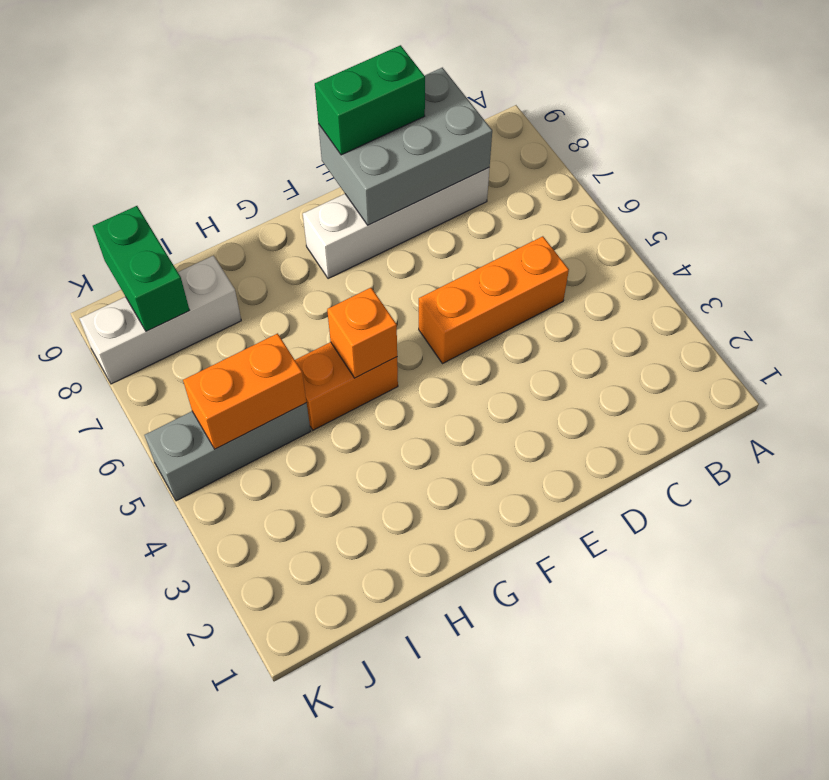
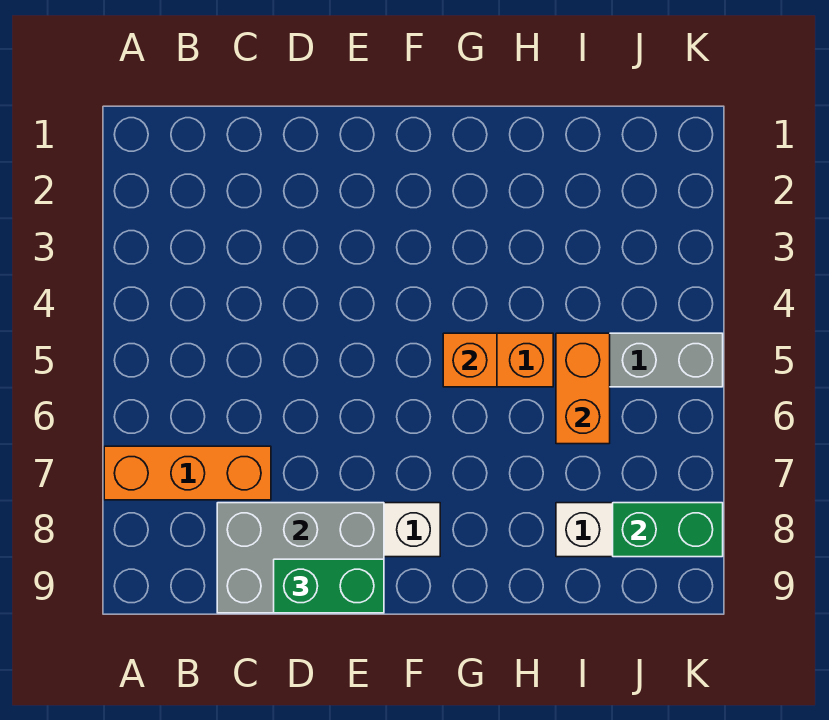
orange brick C5:E5 level 1 -> orange brick A7:C7 level 1
orange brick I5:J5 level 2 -> orange brick I5:I6 level 2
green brick J8:J9 level 2 -> green brick J8:K8 level 2

